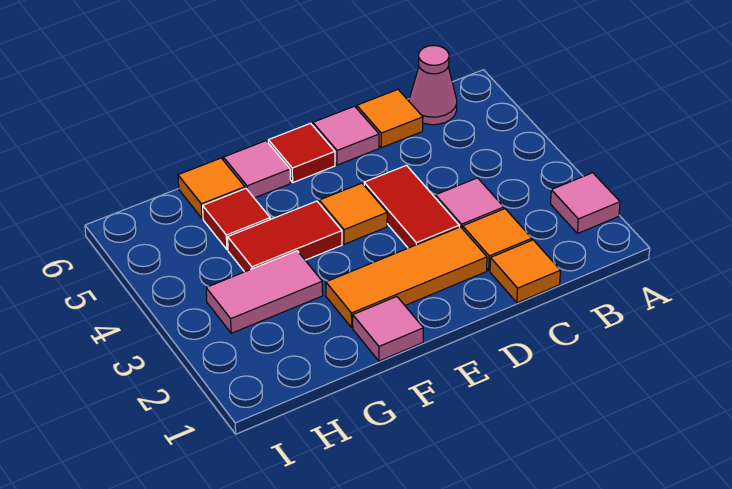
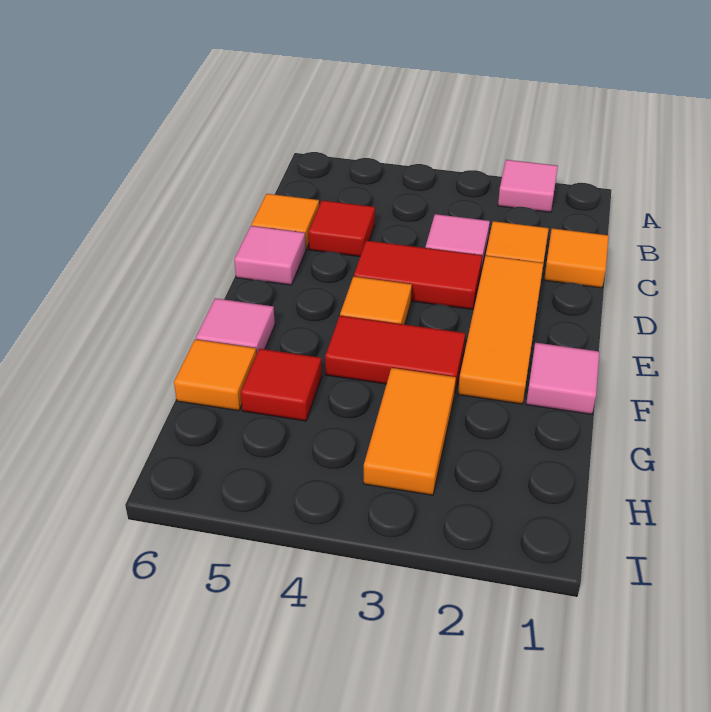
pink cone B6 level 1 -> none
red tile E6 level 1 -> red tile C5 level 1
red tile F4:G4 level 1 -> red tile F3:F4 level 1
pink tile G3:H3 level 1 -> orange tile G3:H3 level 1

